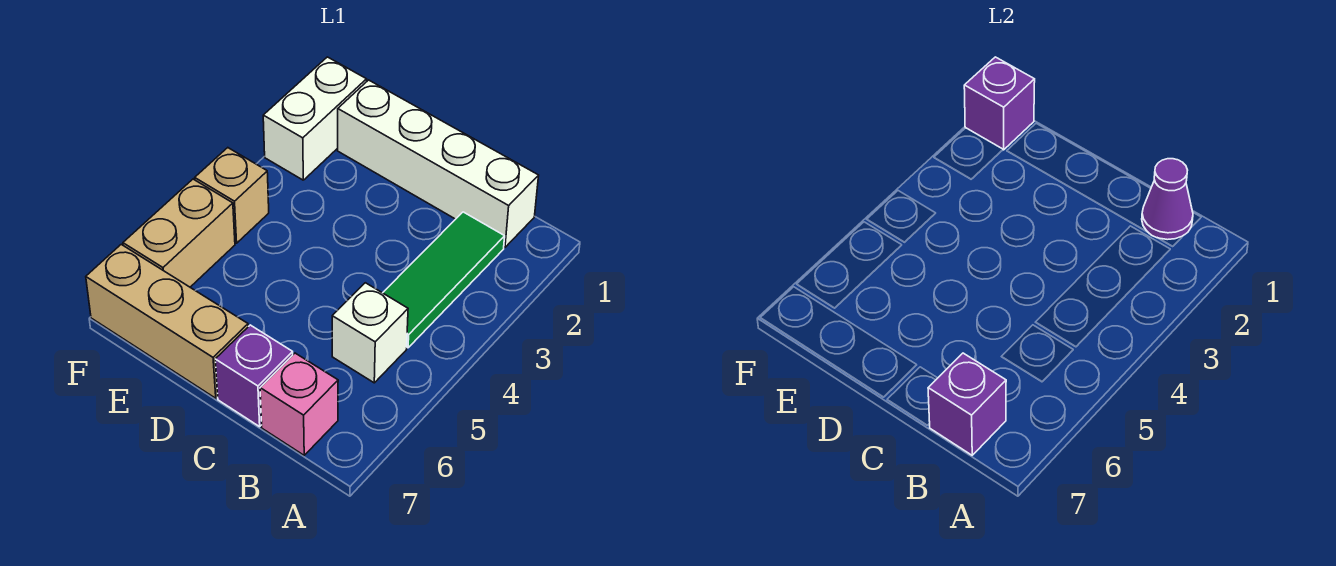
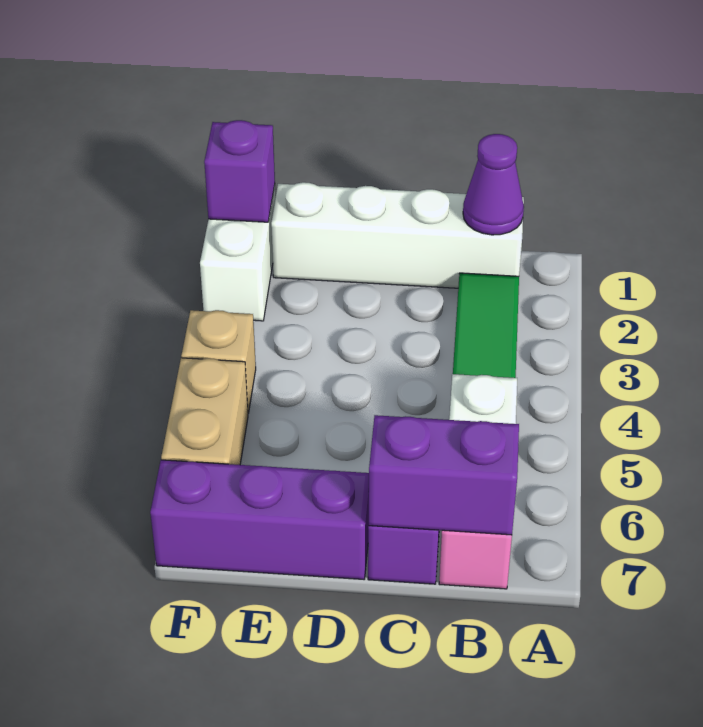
purple brick B7 level 2 -> purple brick B7:C7 level 2
tan brick D7:F7 level 1 -> purple brick D7:F7 level 1

